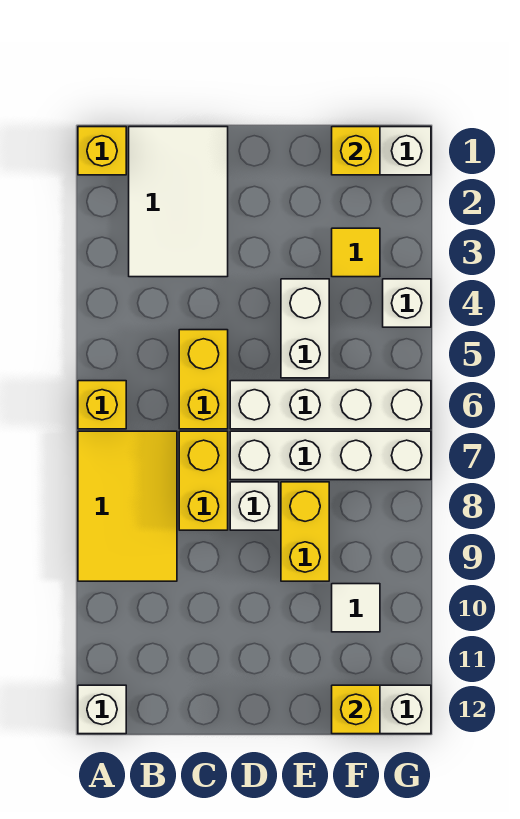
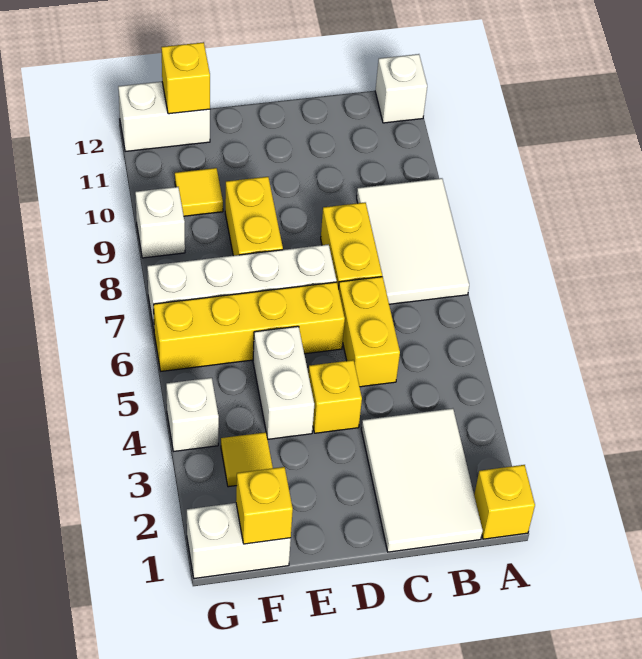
yellow brick A6 level 1 -> yellow brick D4 level 1
yellow tile A7:B9 level 1 -> white tile A7:B9 level 1
white brick D6:G6 level 1 -> yellow brick D6:G6 level 1
white brick D8 level 1 -> white brick G9 level 1
white tile F10 level 1 -> yellow tile F10 level 1

